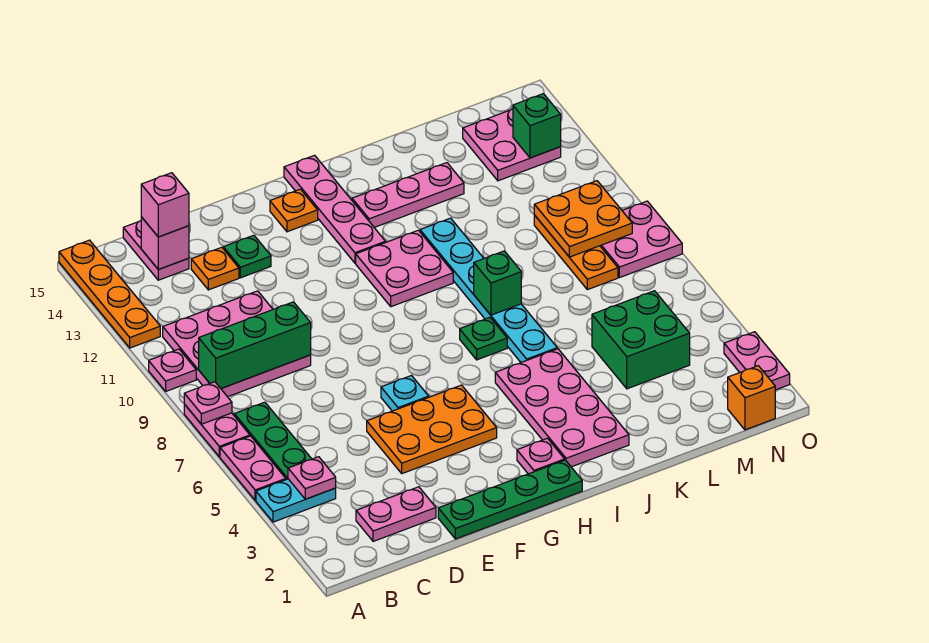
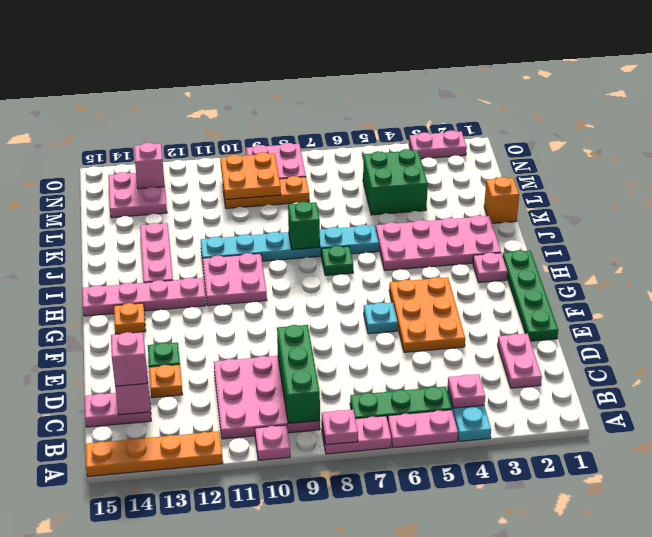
orange brick N1 level 1 -> orange brick K1 level 1
green brick N13 level 2 -> pink brick N13 level 2

